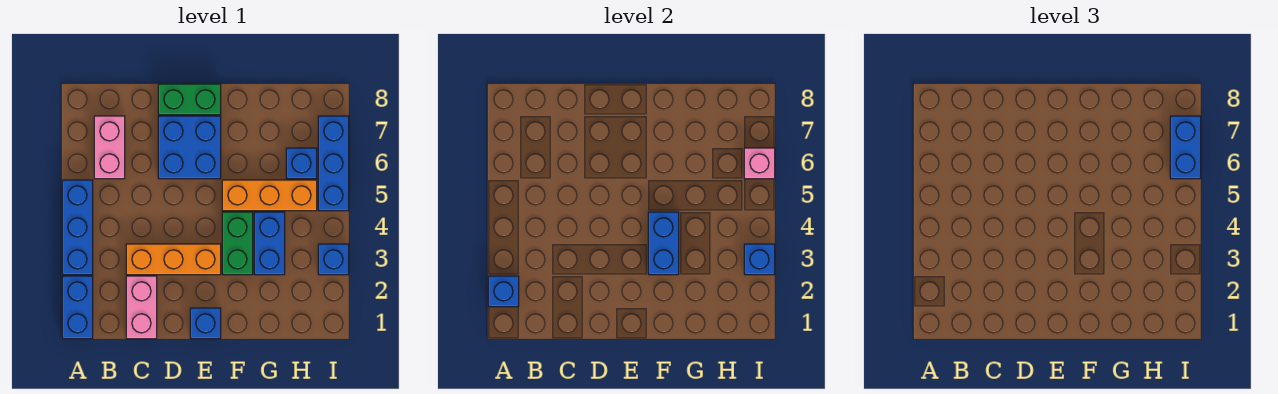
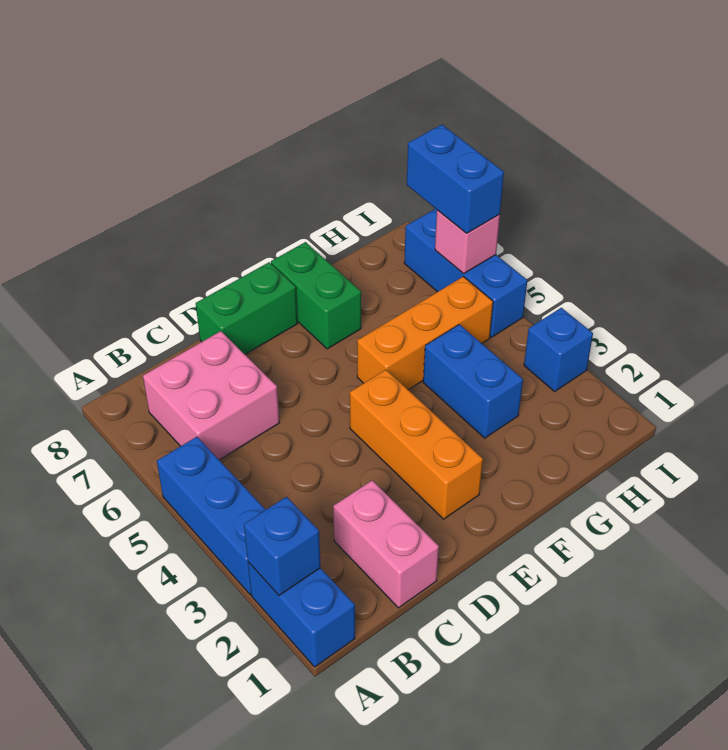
pink brick B6:B7 level 1 -> pink brick B6:C7 level 1
orange brick C3:E3 level 1 -> orange brick E2:E4 level 1
blue brick D6:E7 level 1 -> none
blue brick E1 level 1 -> none
green brick F3:F4 level 1 -> green brick F7:F8 level 1
blue brick F3:F4 level 2 -> none
blue brick H6 level 1 -> none
blue brick I3 level 2 -> none

